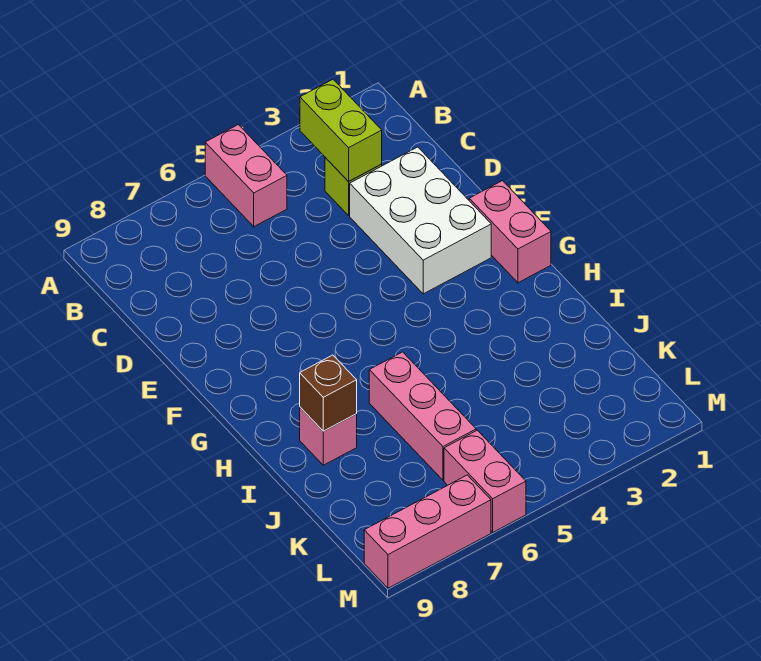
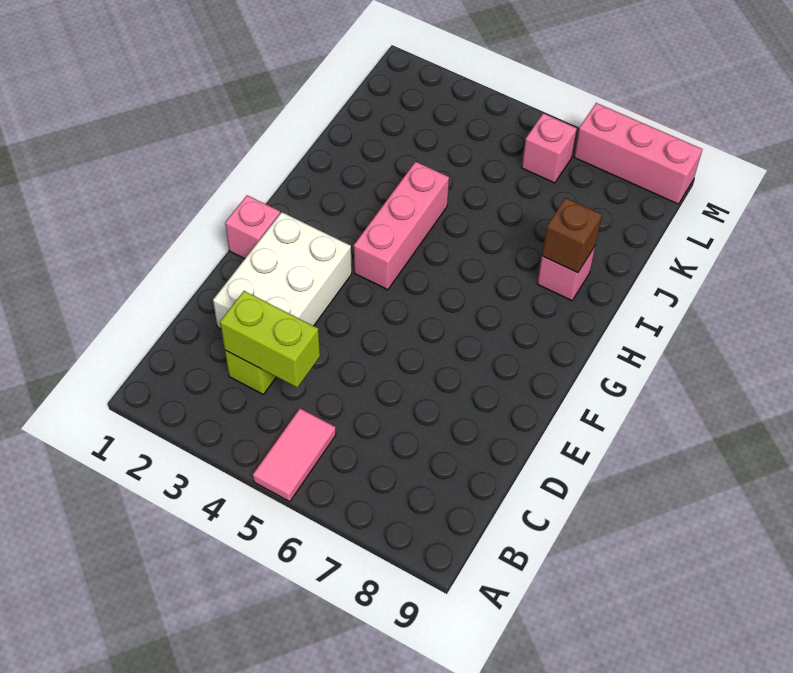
pink brick A5:B5 level 1 -> pink tile A5:B5 level 1
lime brick B3:C3 level 2 -> lime brick C3:C4 level 2
pink brick F1:G1 level 1 -> pink brick F1 level 1
pink brick I6:K6 level 1 -> pink brick G4:I4 level 1
pink brick L6:M6 level 1 -> pink brick L6 level 1

